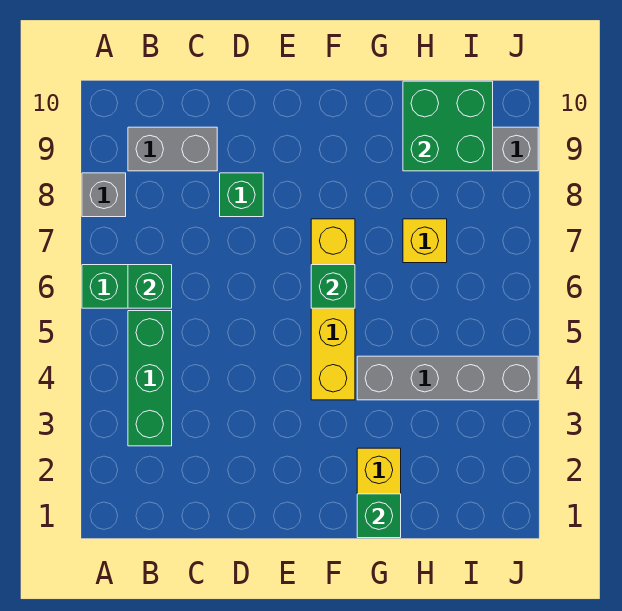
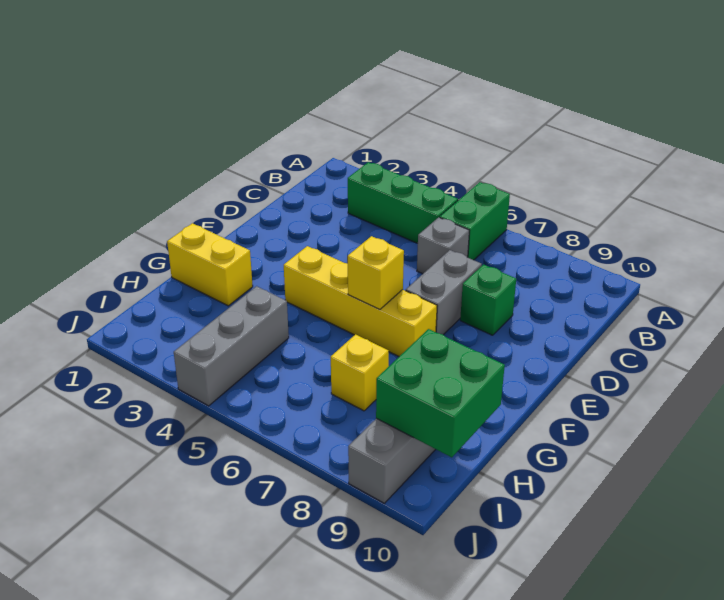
grey brick A8 level 1 -> grey brick C6 level 1
green brick B6 level 2 -> none
grey brick B9:C9 level 1 -> grey brick D7:E7 level 1
green brick F6 level 2 -> yellow brick F6 level 2
green brick G1 level 2 -> none
grey brick G4:J4 level 1 -> grey brick H4:J4 level 1

